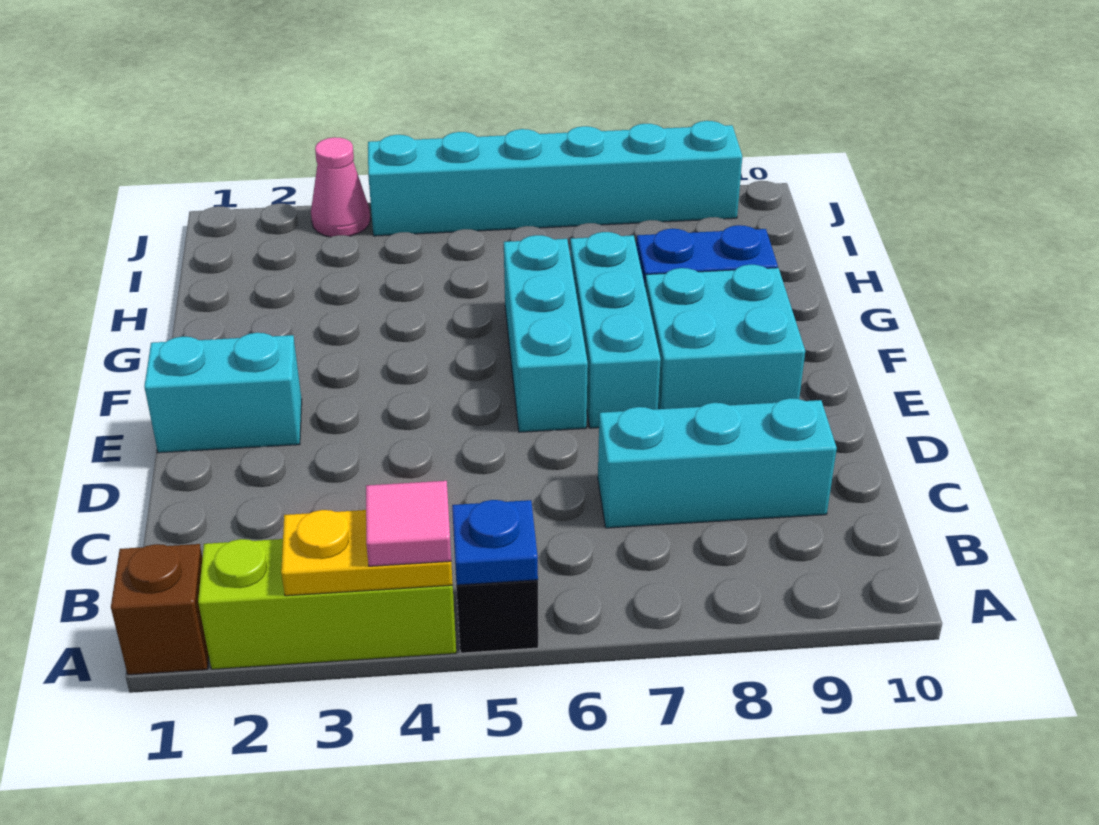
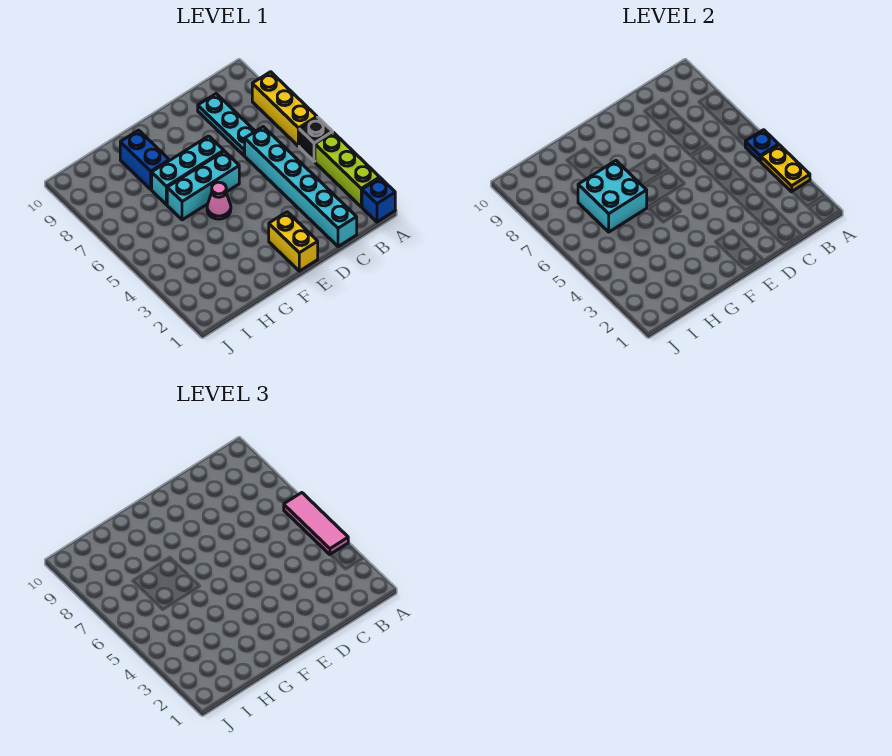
brown brick A1 level 1 -> blue brick A1 level 1
pink tile A4 level 3 -> pink tile A4:A6 level 3
none -> yellow brick A6:A8 level 1
cyan brick C7:C9 level 1 -> cyan plate C7:C9 level 1
cyan brick E1:E2 level 1 -> yellow brick E1:E2 level 1
cyan brick E8:F9 level 1 -> cyan brick G6:H7 level 2
pink cone J3 level 1 -> pink cone F5 level 1
cyan brick J4:J9 level 1 -> cyan brick C1:C6 level 1

